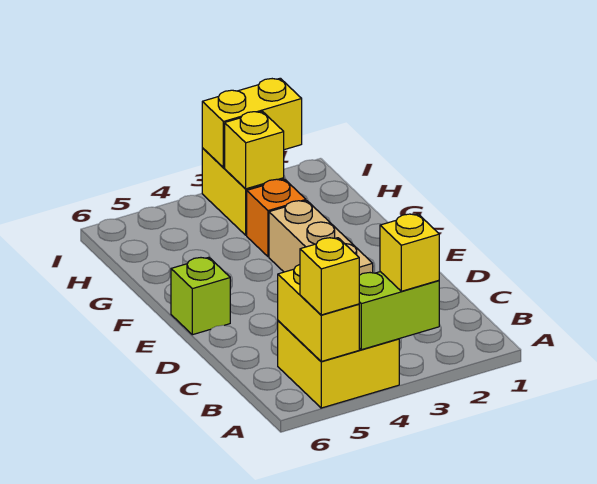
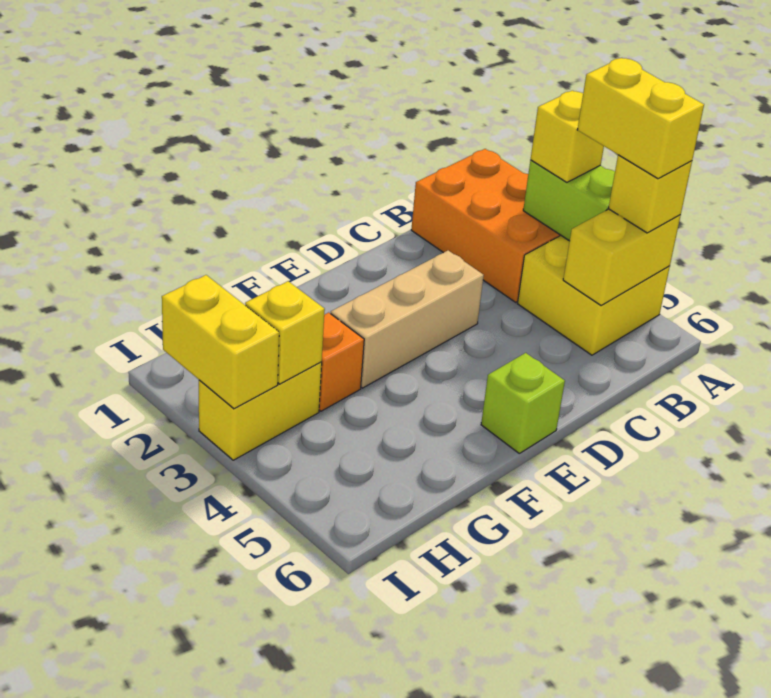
none -> orange brick A1:B3 level 1
none -> yellow brick A4:A5 level 4

